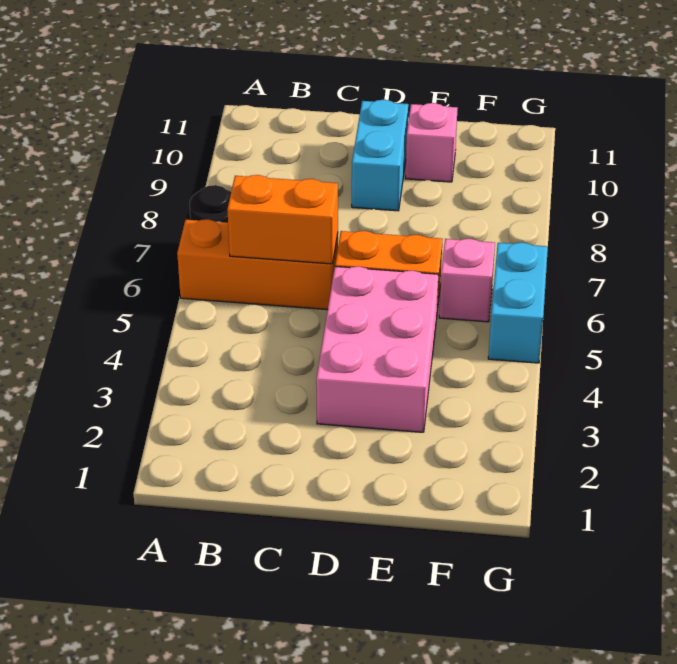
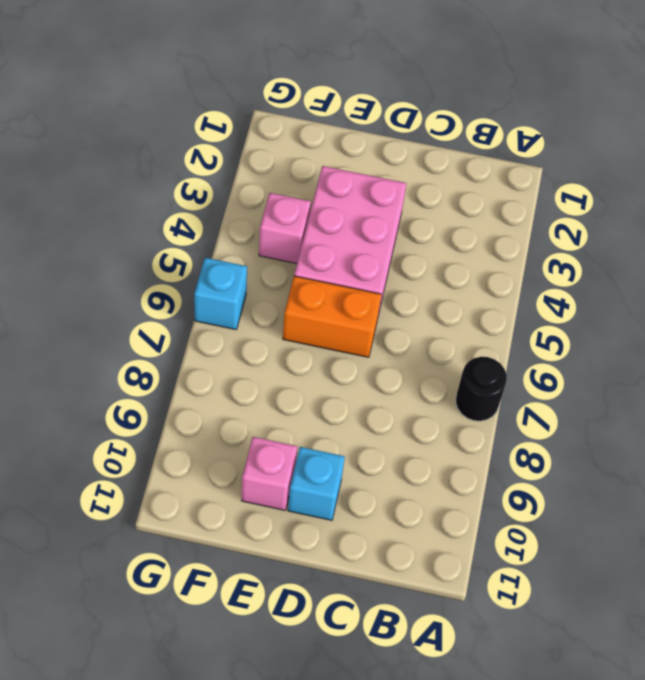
orange brick A6:C6 level 1 -> none
orange brick B6:C6 level 2 -> none
cyan brick D9:D10 level 1 -> cyan brick D10 level 1
pink brick F6 level 1 -> pink brick F4 level 1
cyan brick G5:G6 level 1 -> cyan brick G6 level 1

